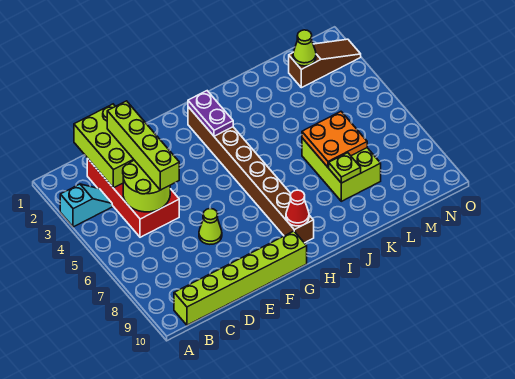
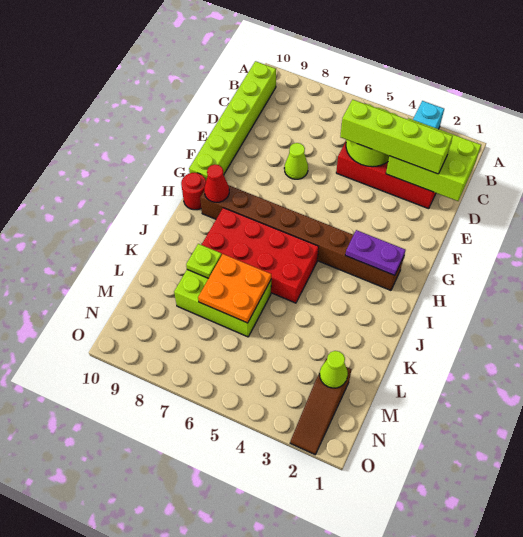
none -> red round brick H10 level 1
none -> red brick I5:J8 level 1

